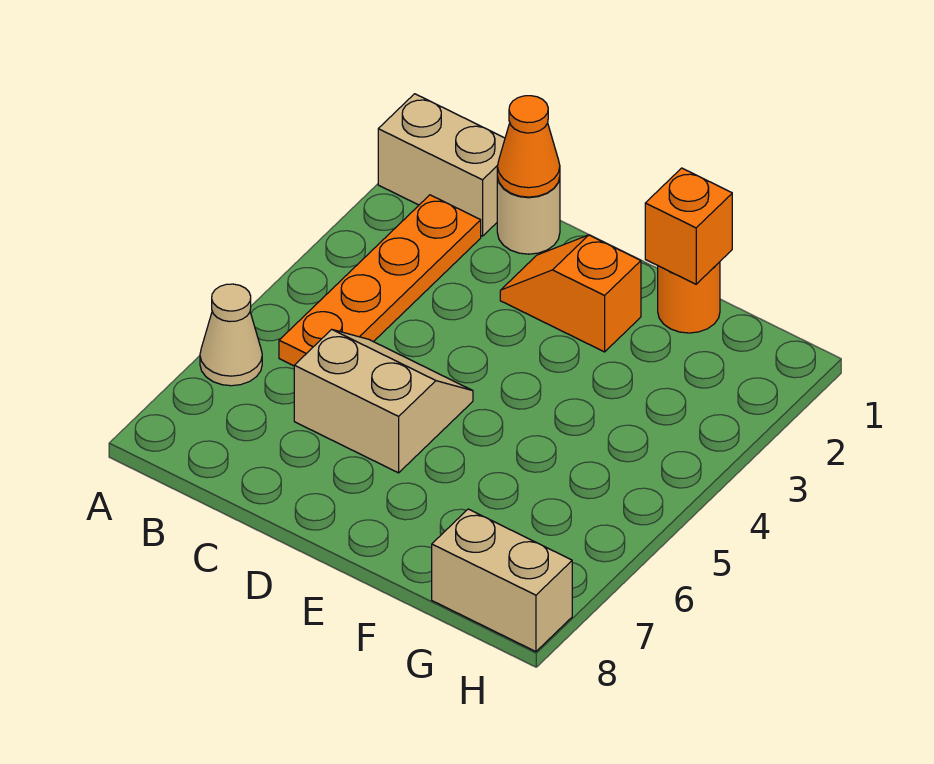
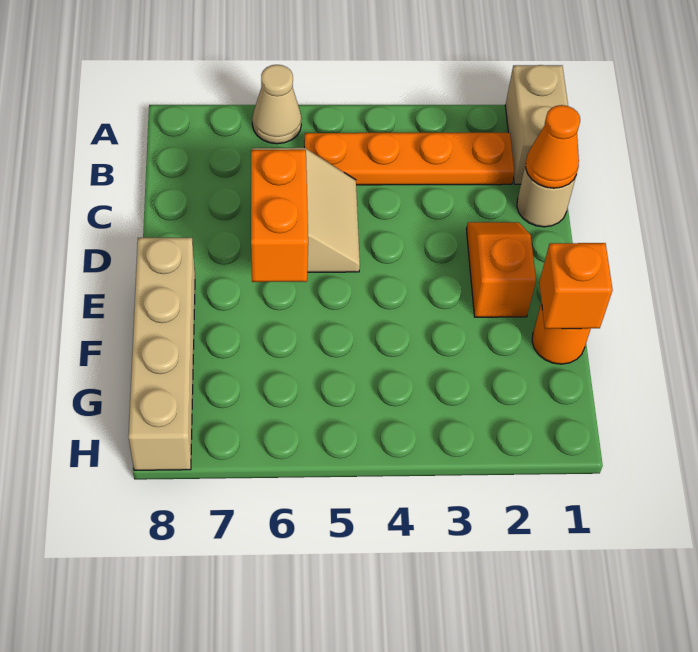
none -> orange brick D6:E6 level 2
tan brick G8:H8 level 1 -> tan brick E8:H8 level 1

